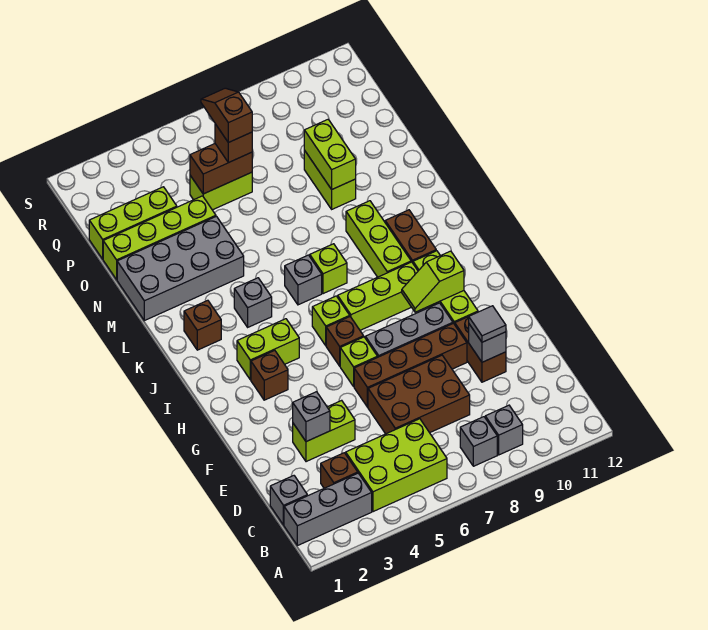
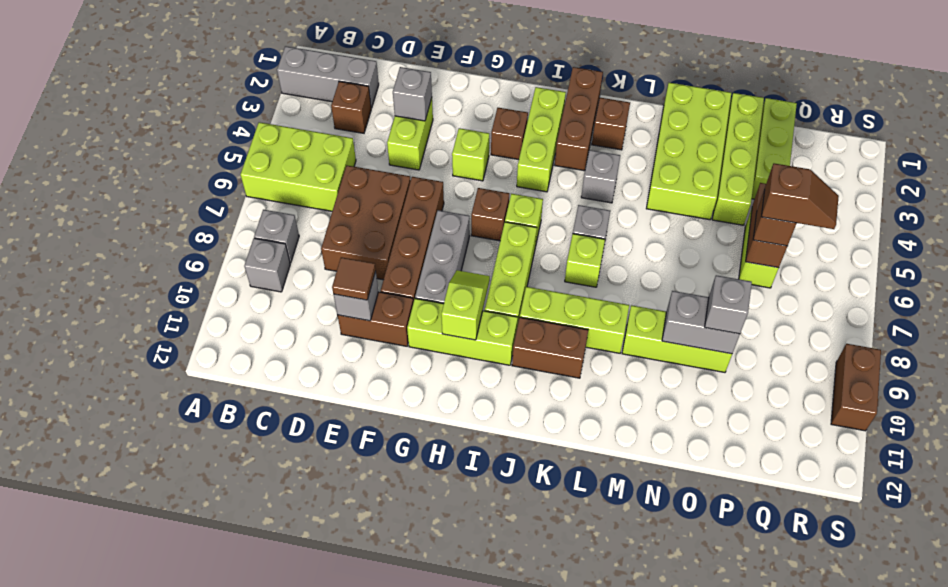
grey brick B1:B3 level 1 -> grey brick A2:C2 level 1
lime brick B4:C6 level 1 -> lime brick A5:C6 level 1
grey brick C1 level 1 -> grey brick O9 level 3
grey tile E10 level 3 -> brown tile E10 level 3
lime brick G6 level 1 -> lime brick G4 level 1
lime brick I3:I4 level 1 -> lime brick I2:I4 level 1
none -> brown brick J1:J3 level 1
grey brick M1:N4 level 1 -> lime brick M1:N4 level 1
lime brick N9:O9 level 1 -> lime brick M9:O9 level 1
lime brick N9:O9 level 2 -> grey brick N9:O9 level 2
none -> brown brick S9:S10 level 1

